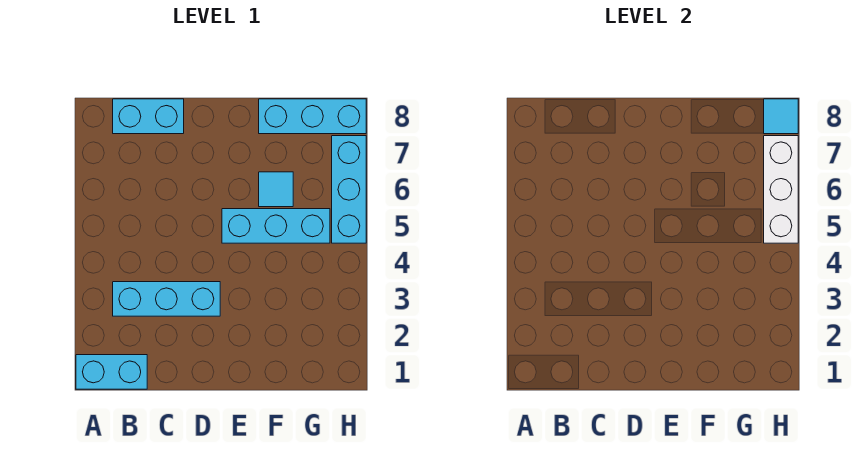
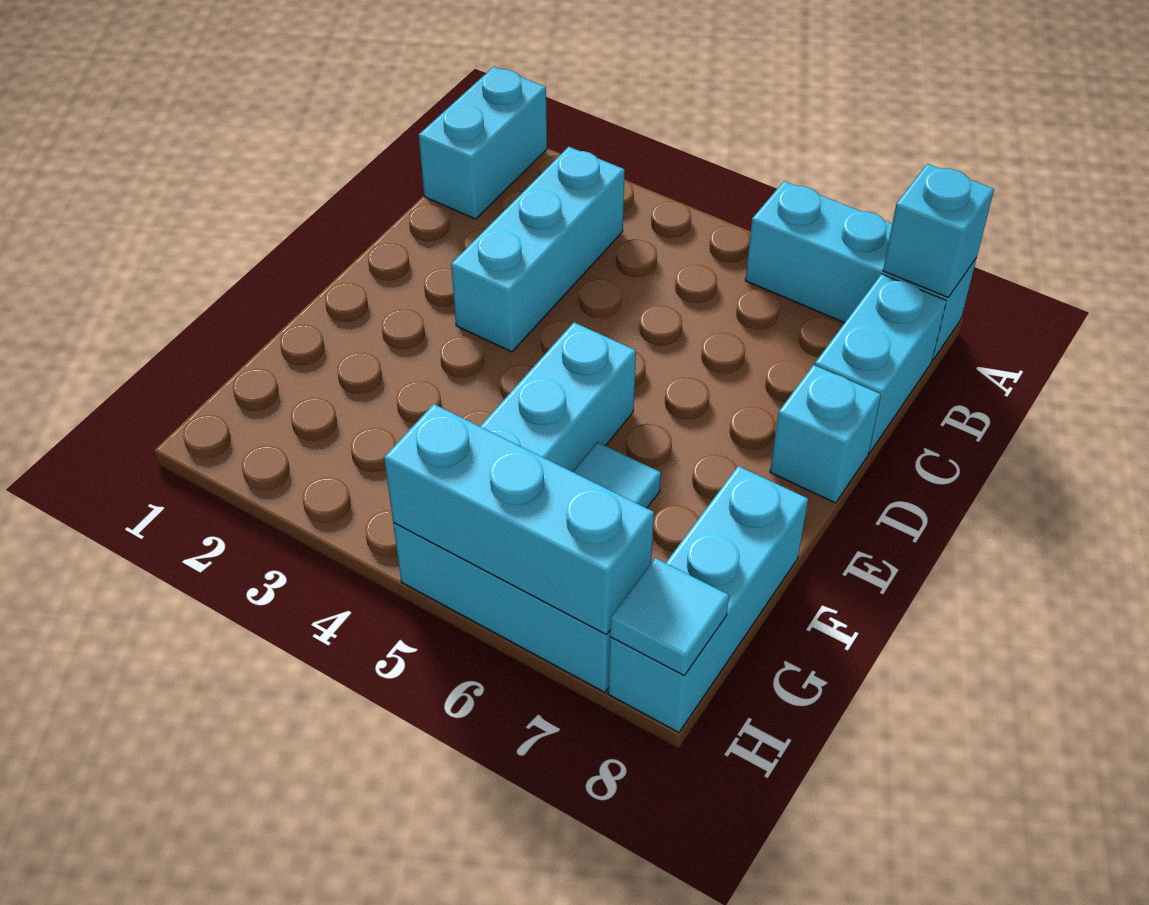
none -> cyan brick A6:A8 level 1
none -> cyan brick A8 level 2
none -> cyan brick D8 level 1
white brick H5:H7 level 2 -> cyan brick H5:H7 level 2

